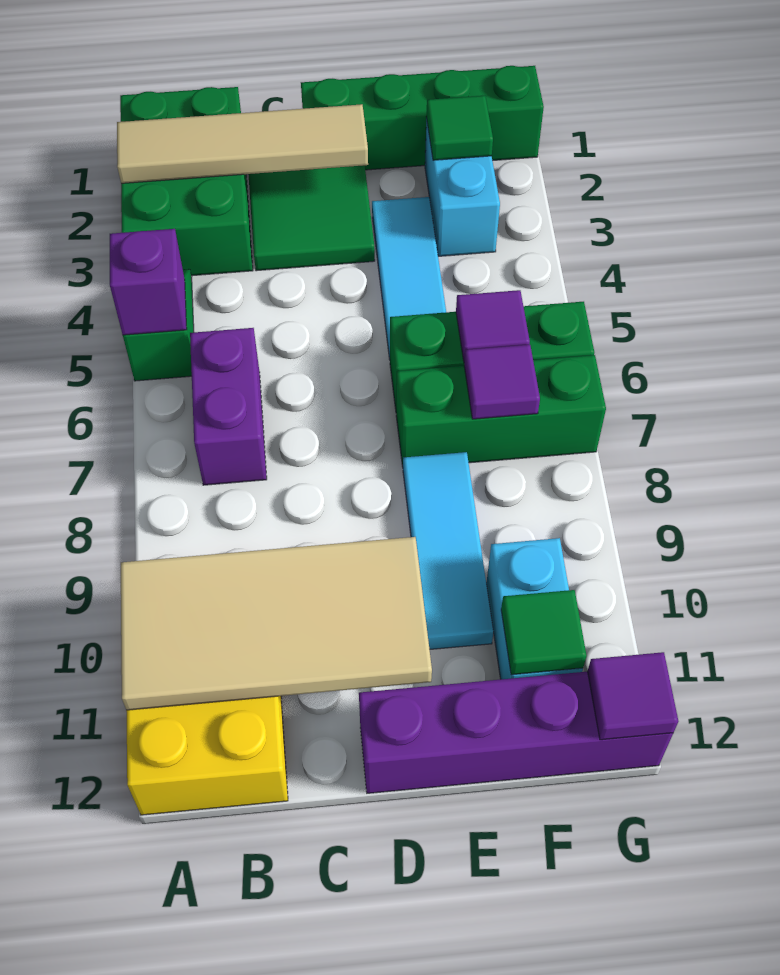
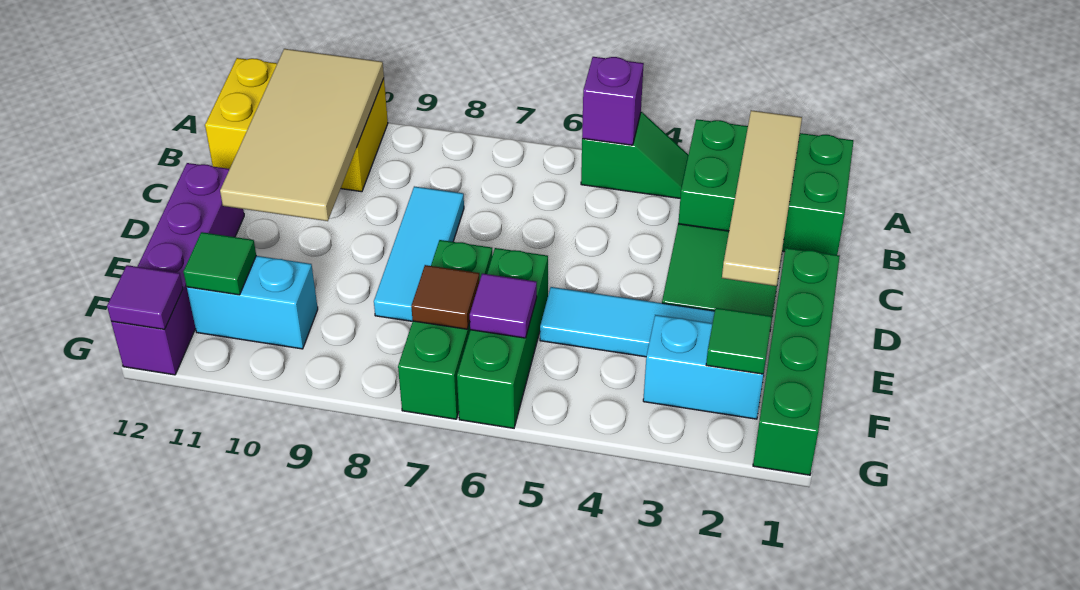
purple brick B6:B7 level 1 -> none
cyan tile E8:E10 level 1 -> cyan tile C8:E8 level 1
purple tile F7 level 2 -> brown tile F7 level 2

